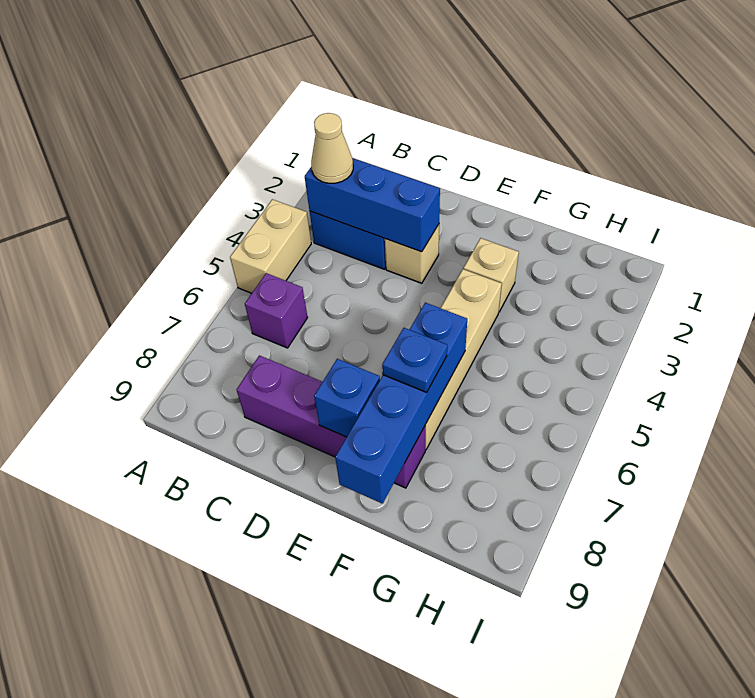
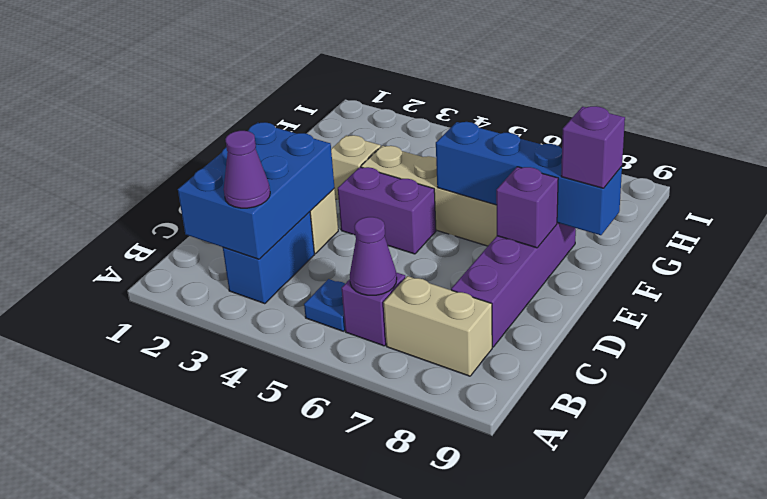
tan brick A4:A5 level 1 -> tan brick B7:B8 level 1
blue brick B3:D3 level 2 -> blue brick B2:D3 level 2
tan cone B3 level 3 -> purple cone B3 level 3
none -> purple cone B6 level 2
none -> purple brick E4:E5 level 1
blue brick E8 level 2 -> purple brick E8 level 2
blue plate F7 level 3 -> blue plate B5 level 1
none -> purple brick F9 level 3

